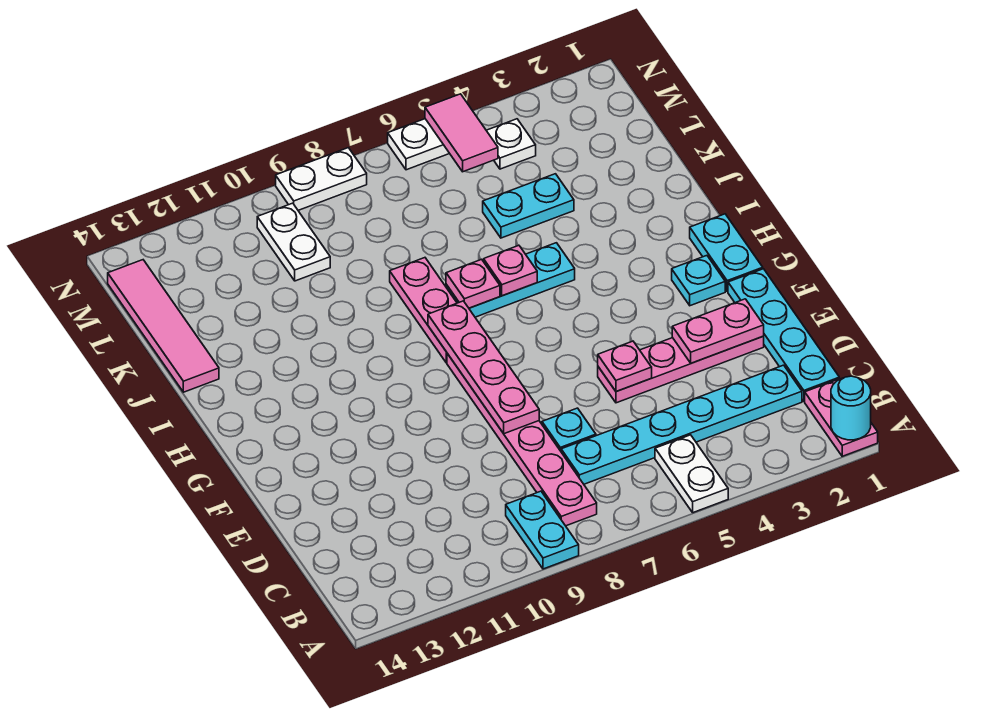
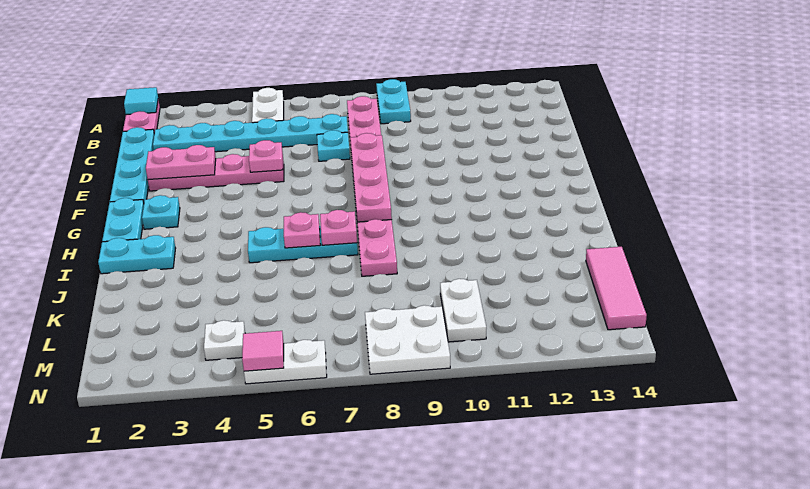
cyan round brick A1 level 2 -> cyan tile A1 level 2
pink tile J14:M14 level 1 -> pink tile K14:M14 level 1
cyan plate K4:K5 level 1 -> cyan plate I1:I2 level 1
pink tile M5:N5 level 2 -> pink tile N5 level 2
white plate N8:N9 level 1 -> white plate M8:N9 level 1

